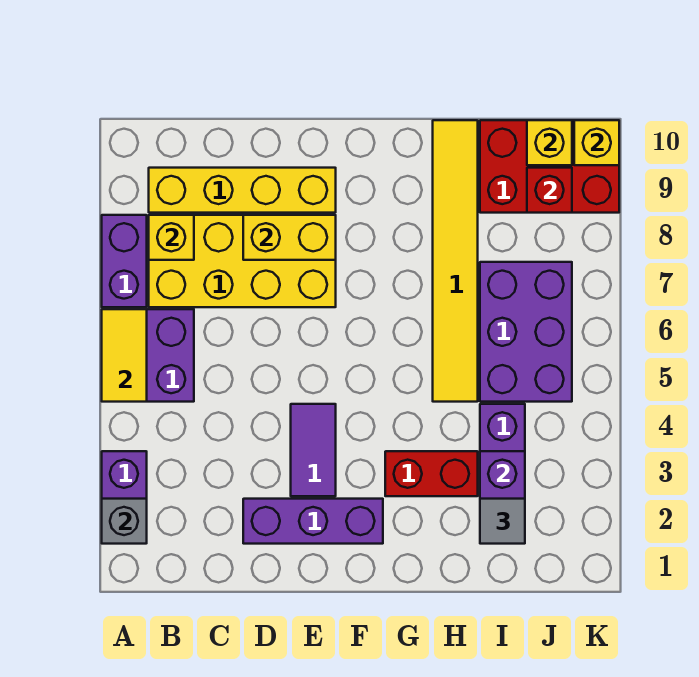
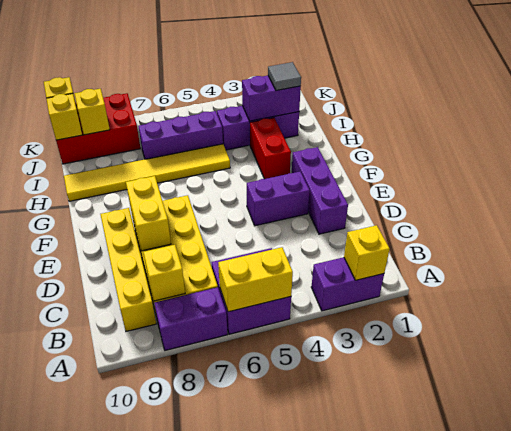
grey brick A2 level 2 -> yellow brick A2 level 2
yellow tile A5:A6 level 2 -> yellow brick A5:A6 level 2
purple tile E3:E4 level 1 -> purple brick E3:E4 level 1
purple brick I5:J7 level 1 -> purple brick I5:I7 level 1
red brick I9:K10 level 1 -> red brick J8:K10 level 1
red brick J9 level 2 -> yellow brick J9 level 2

